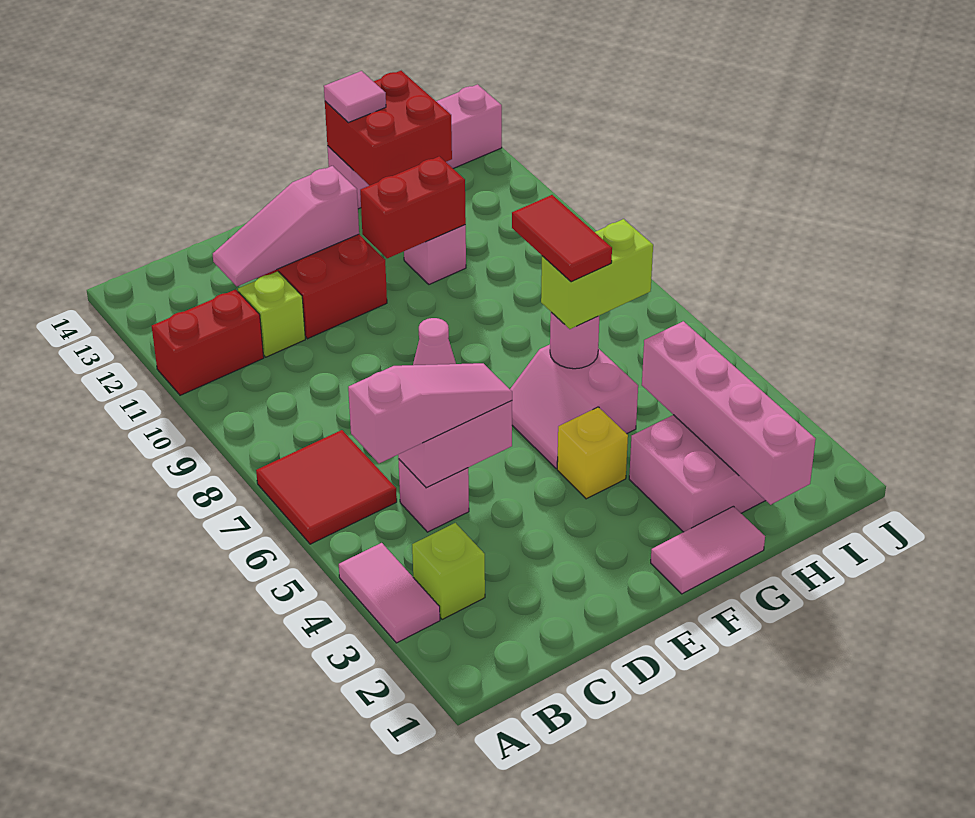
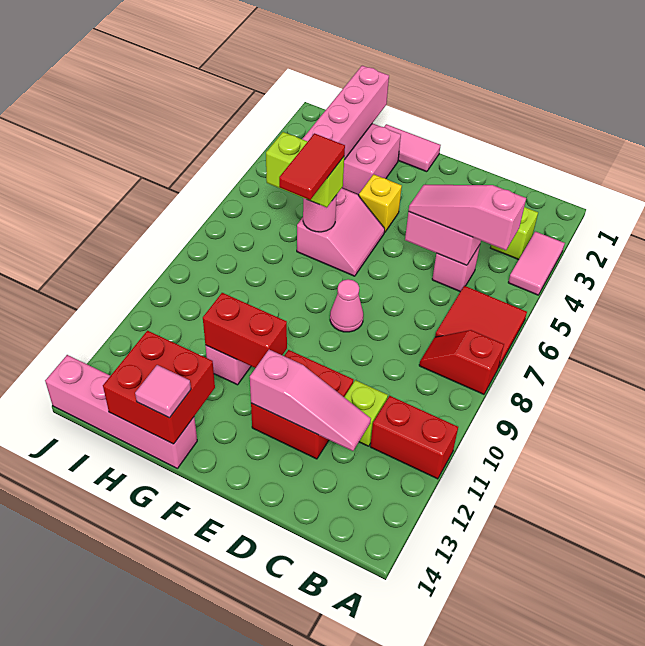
none -> red slope A8:B8 level 1 top A

